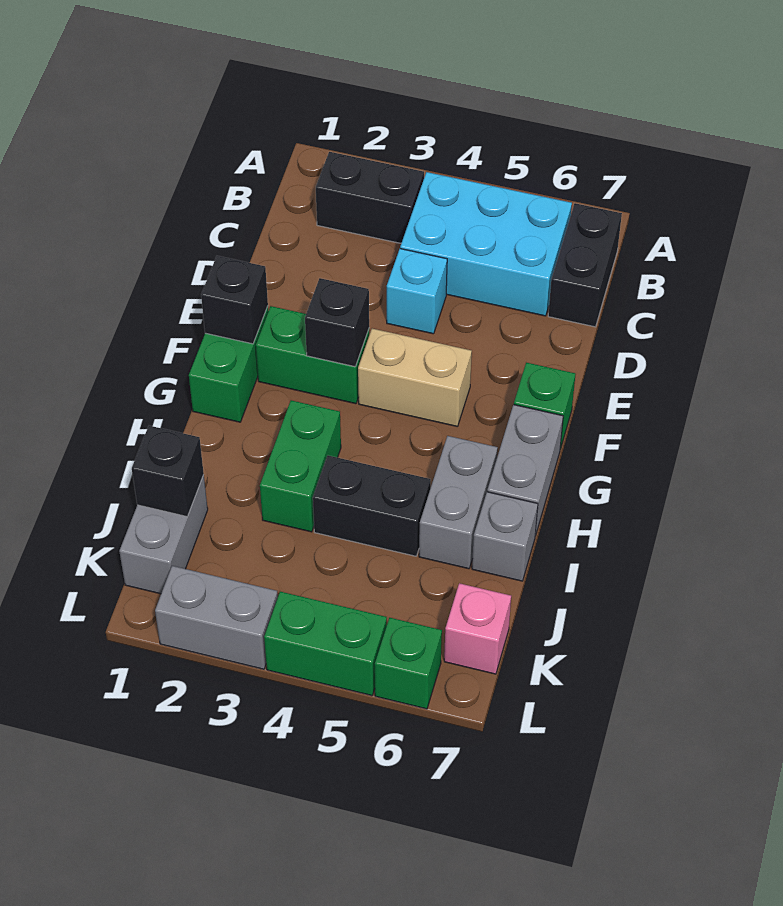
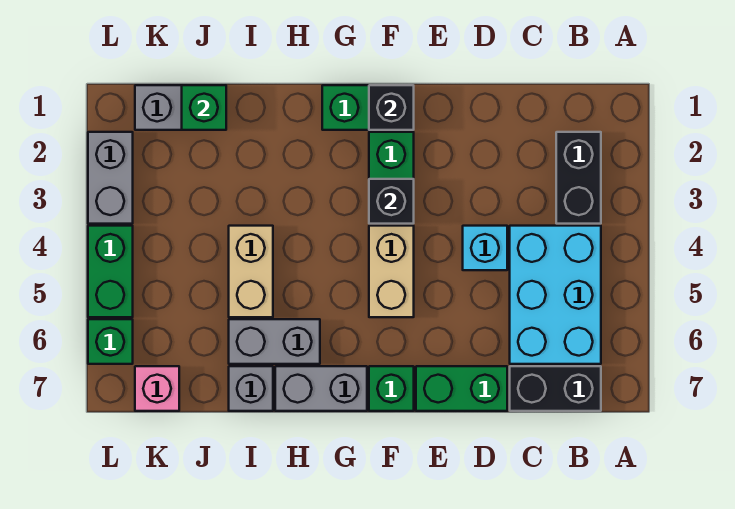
green brick H3:I3 level 1 -> green brick D7:E7 level 1
black brick I4:I5 level 1 -> tan brick I4:I5 level 1
black brick J1 level 2 -> green brick J1 level 2

